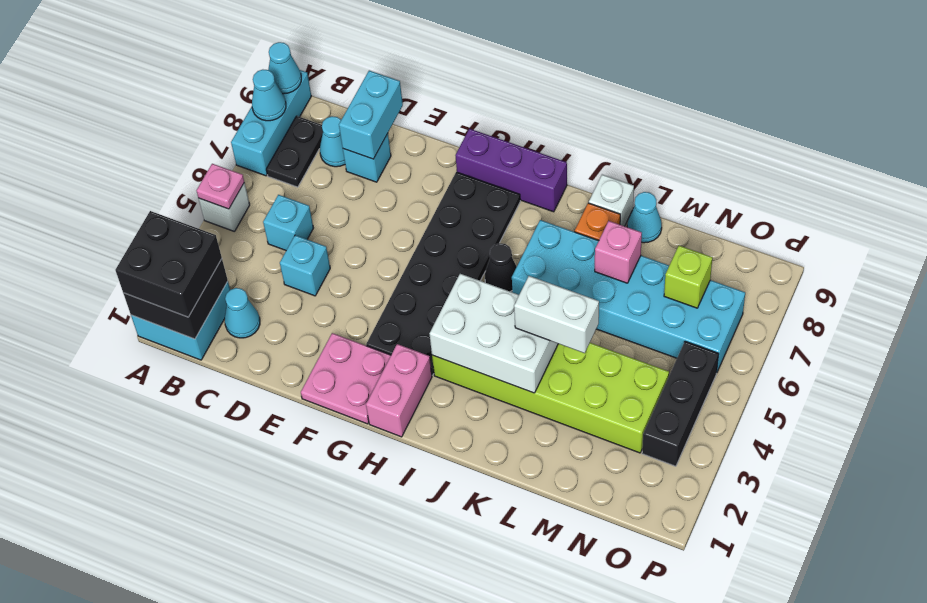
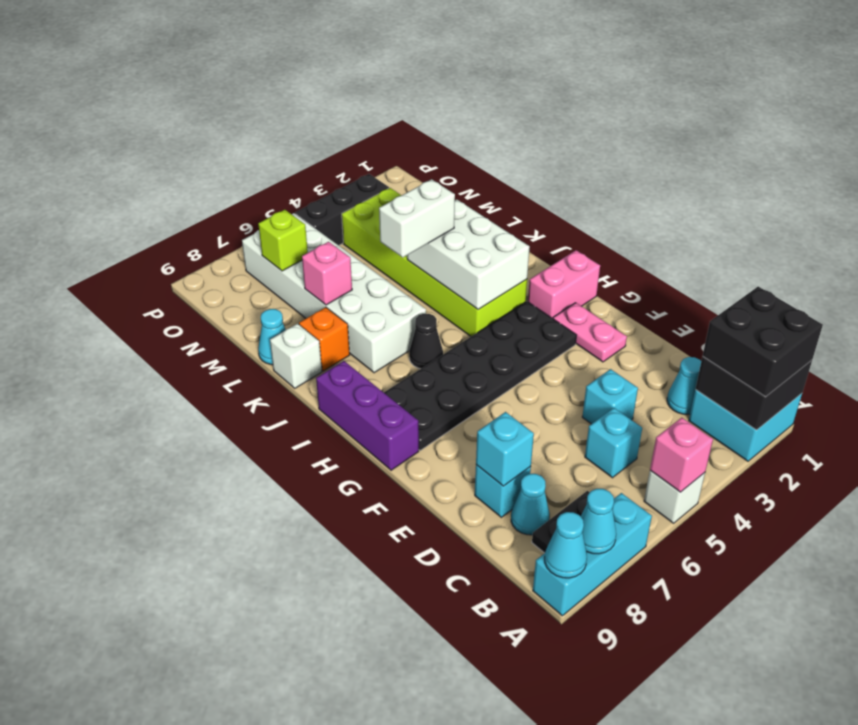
pink plate A5 level 2 -> pink brick A5 level 2
cyan brick D8:D9 level 2 -> cyan brick D8 level 2
pink plate F1:G2 level 1 -> pink plate F2:G2 level 1
cyan brick J6:O7 level 1 -> white brick J6:O7 level 1
white brick K4:L4 level 3 -> white brick K4:K5 level 3

